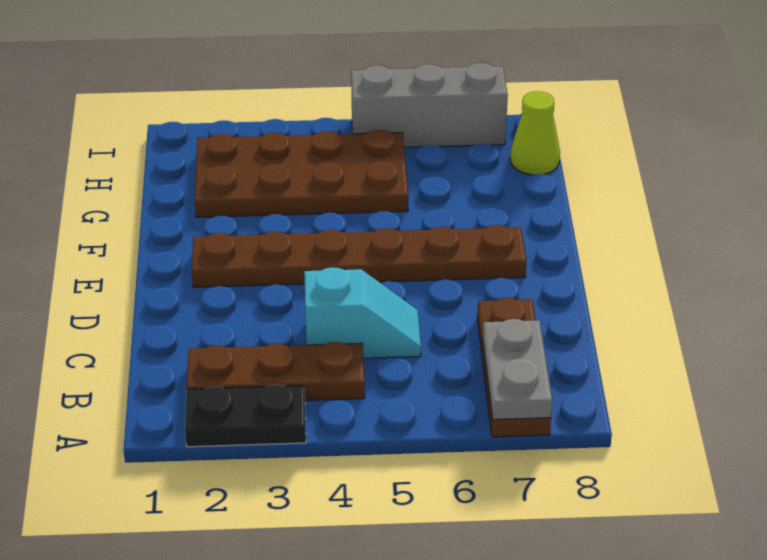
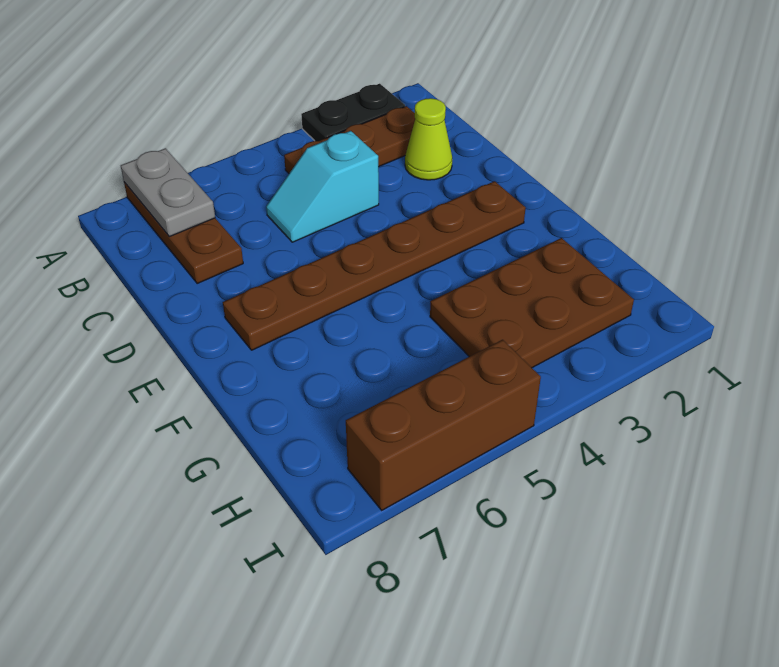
brown plate G2:H5 level 1 -> brown plate G2:H4 level 1
lime cone H8 level 1 -> lime cone C2 level 1
grey brick I5:I7 level 1 -> brown brick I5:I7 level 1

